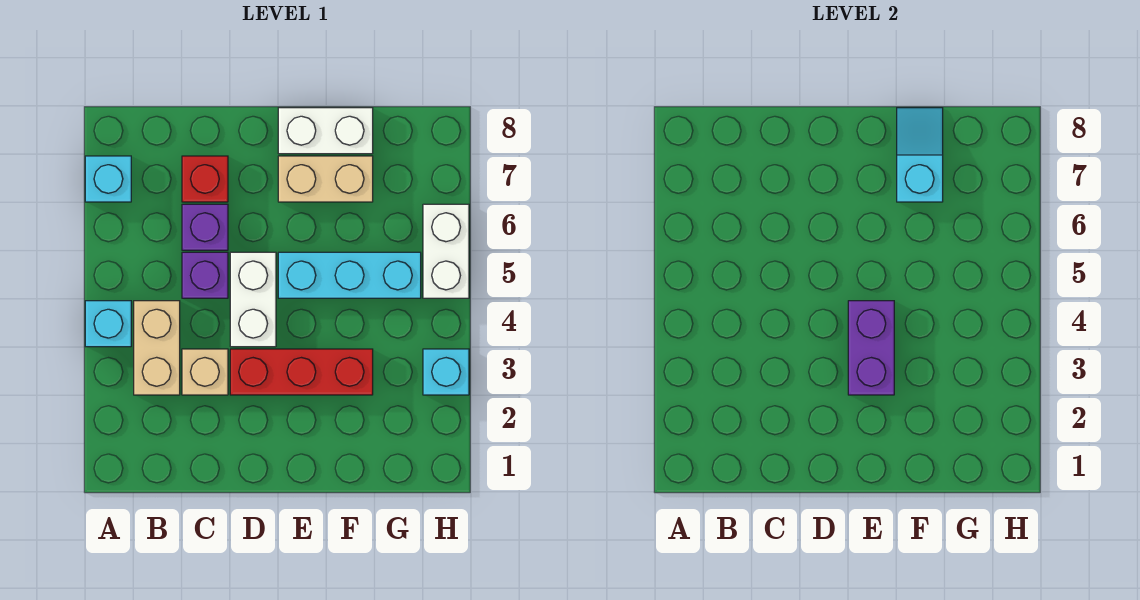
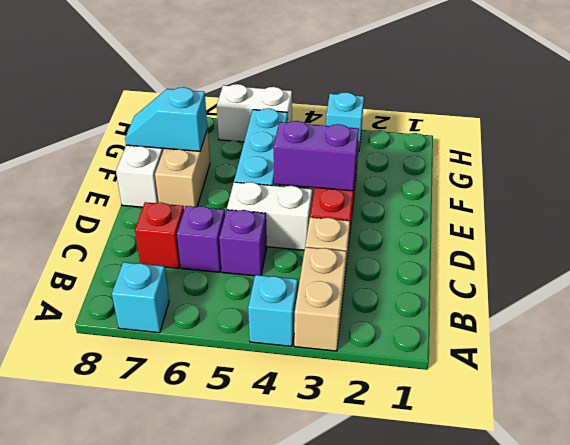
tan brick B3:B4 level 1 -> tan brick A3:B3 level 1

